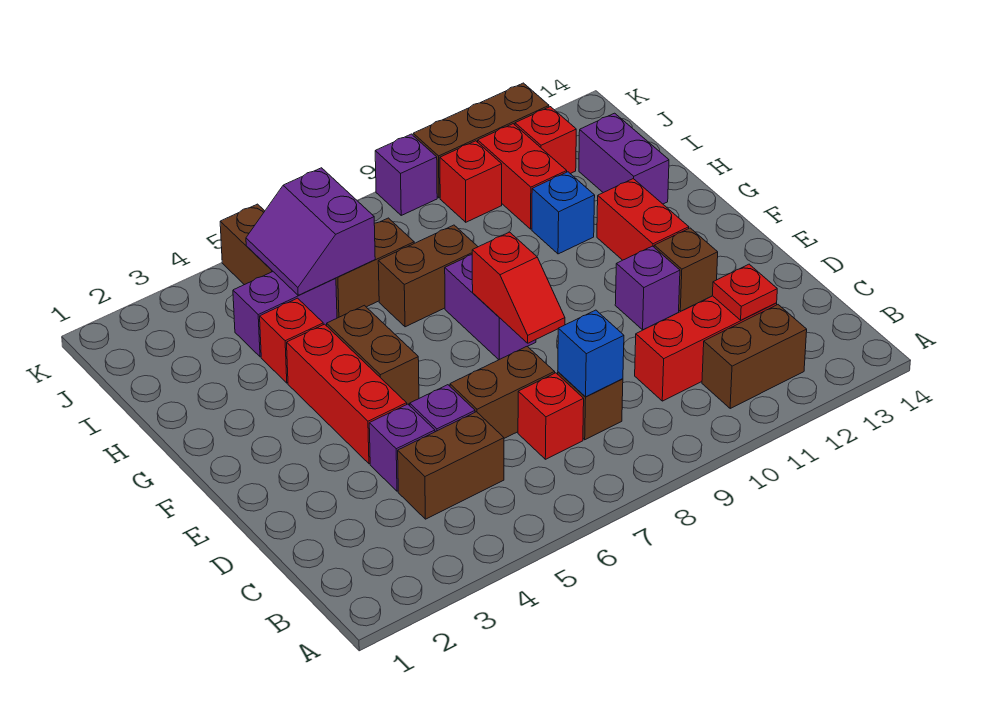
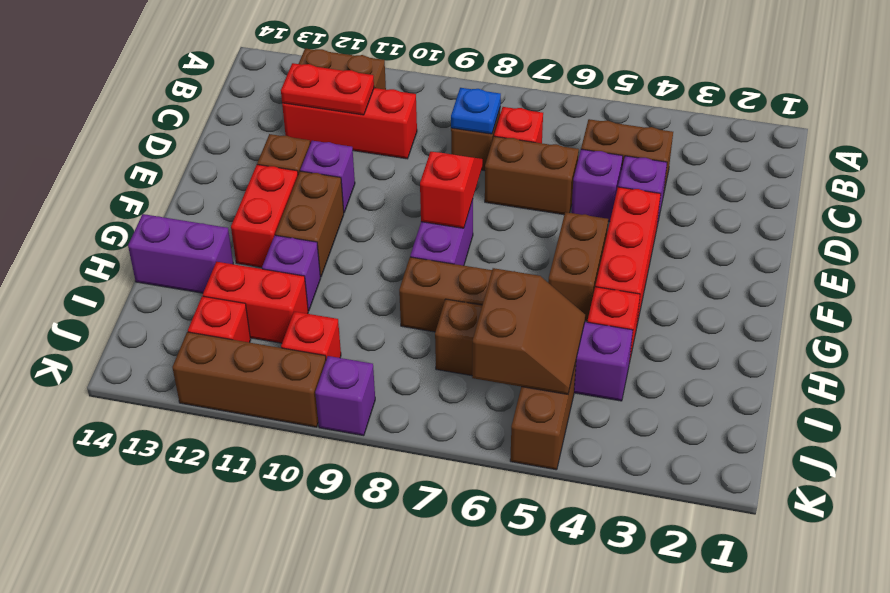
blue brick C8 level 2 -> blue plate C8 level 2
red plate C12 level 2 -> red plate C11:C12 level 2
none -> brown brick F11:G11 level 1
blue brick H11 level 1 -> purple brick H11 level 1
purple brick H13:I13 level 1 -> purple brick H13:H14 level 1
purple slope I5:J6 level 2 top 6 -> brown slope I5:J6 level 2 top 6
red brick I11:J11 level 1 -> red brick I11:I12 level 1

